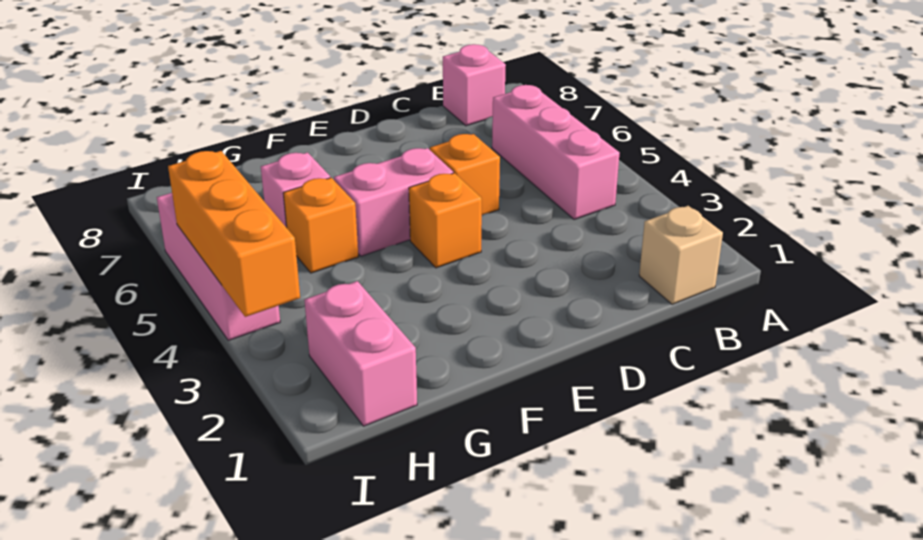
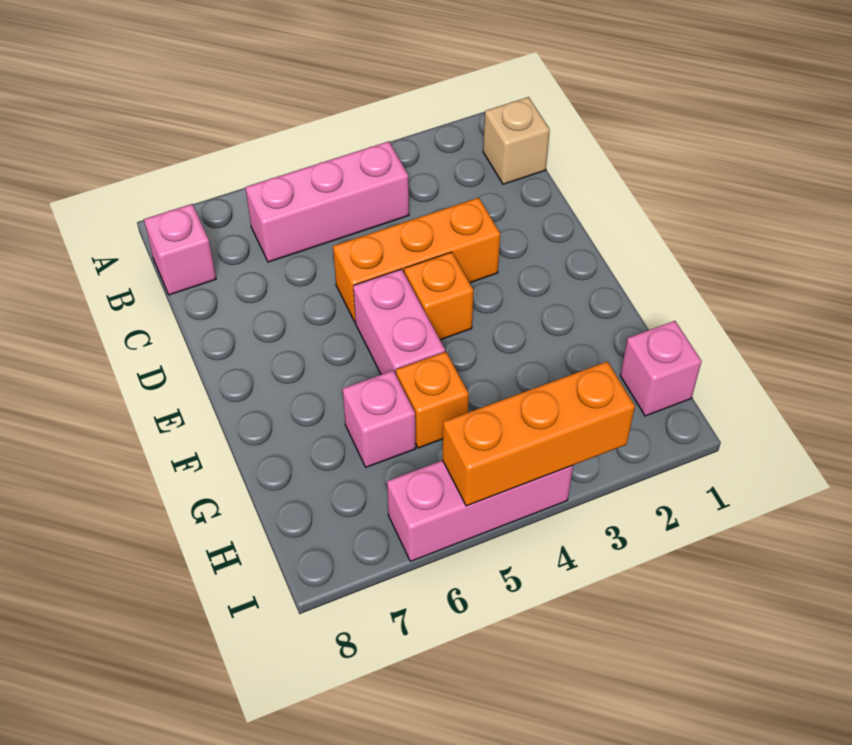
orange brick D5 level 1 -> orange brick D3:D5 level 1
pink brick H1:H2 level 1 -> pink brick H1 level 1

